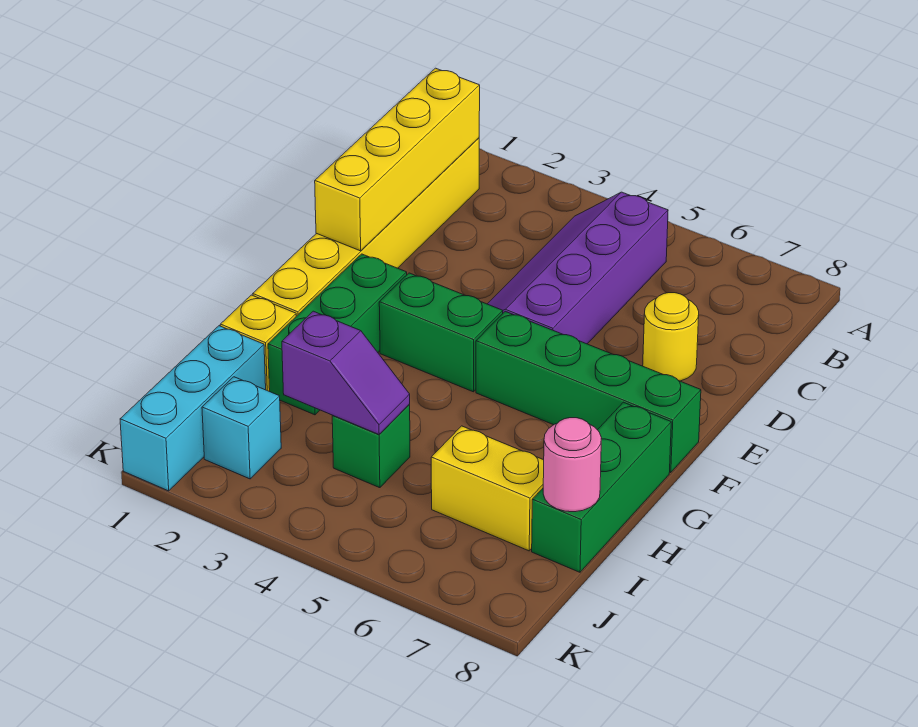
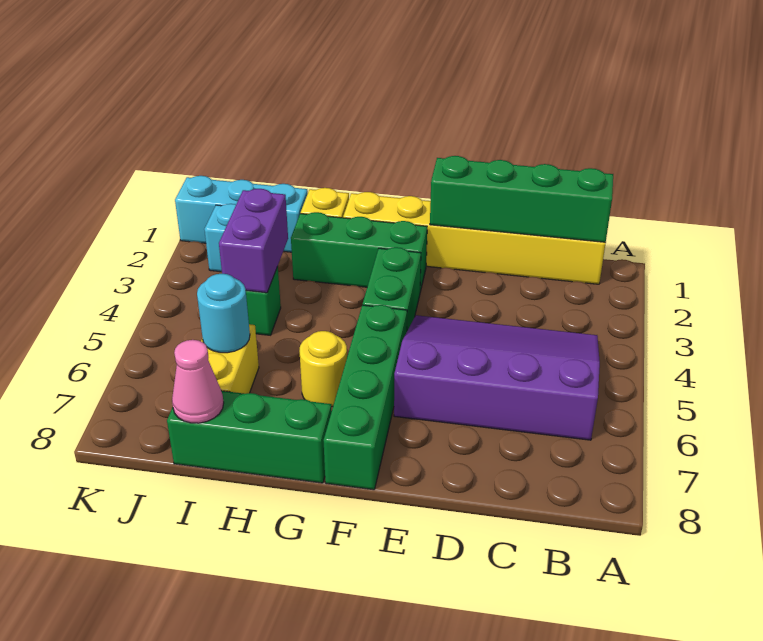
yellow brick B1:E1 level 2 -> green brick B1:E1 level 2
purple slope B4:E5 level 1 top 5 -> purple slope B4:E6 level 1 top 6
yellow round brick D7 level 1 -> yellow round brick G6 level 1
purple slope I3:I4 level 2 top 3 -> purple brick I3:I4 level 2
none -> cyan round brick I6 level 2
pink round brick I8 level 2 -> pink cone I8 level 2

